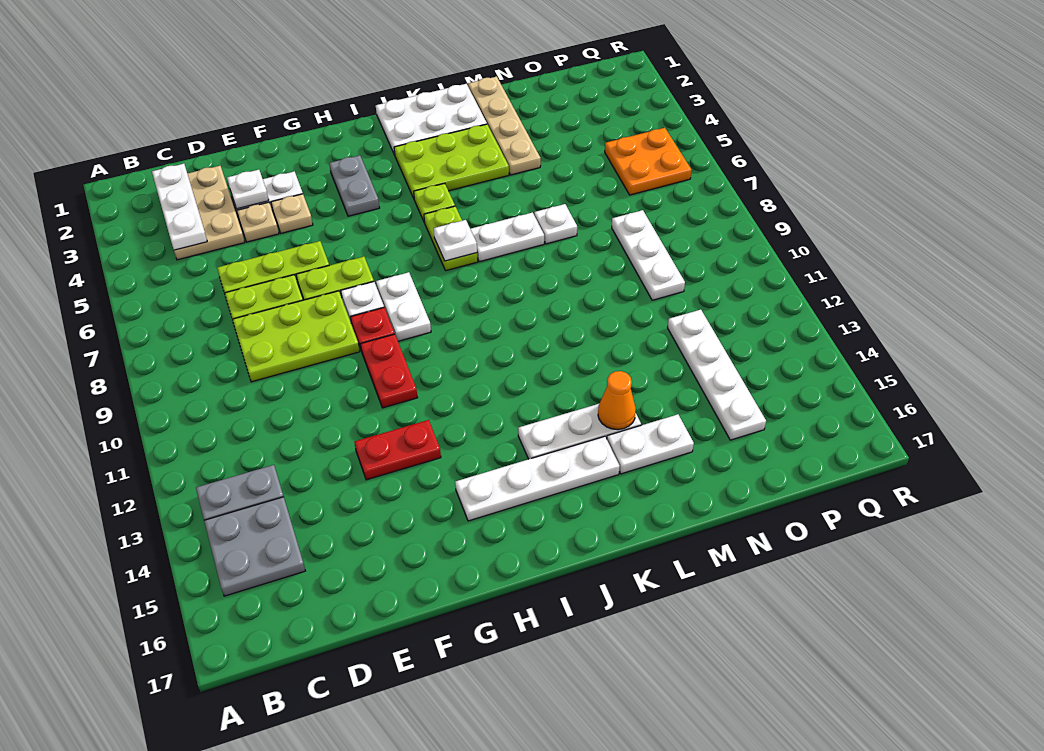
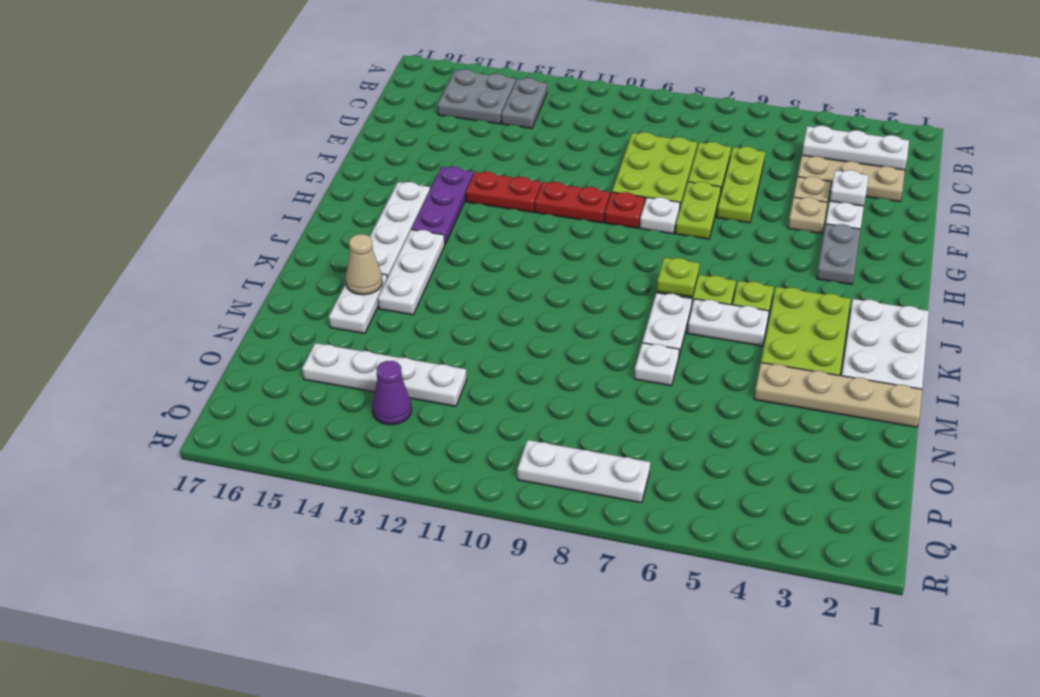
red plate F13:G13 level 1 -> red plate G12:G13 level 1
none -> purple plate G14:I14 level 1
grey plate H3:H4 level 1 -> grey plate G3:H3 level 1
white plate H8:H9 level 1 -> white plate K5:K6 level 1
white plate J7 level 2 -> lime plate J7 level 2
orange cone L14 level 2 -> none
none -> tan cone L15 level 2
white plate O8:O10 level 1 -> white plate Q7:Q9 level 1
orange plate P5:Q6 level 1 -> none
none -> purple cone P13 level 1

